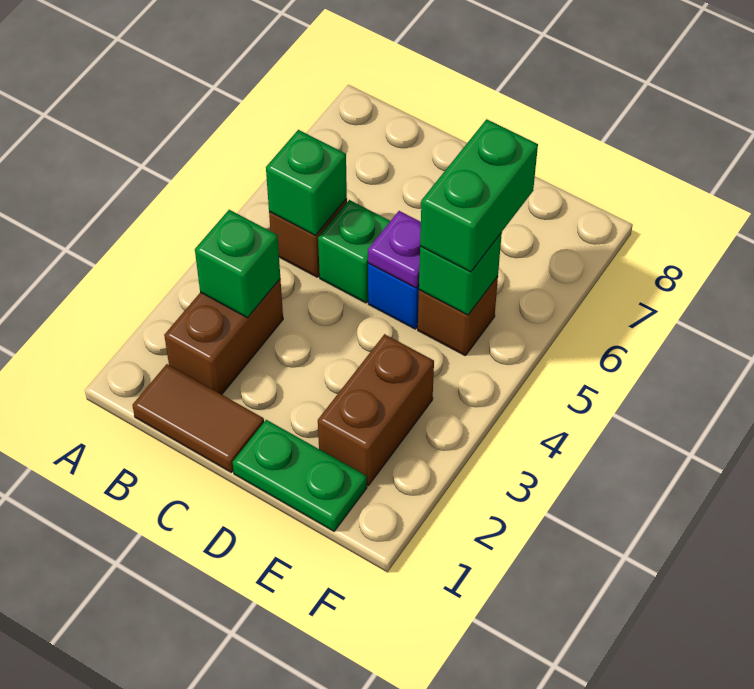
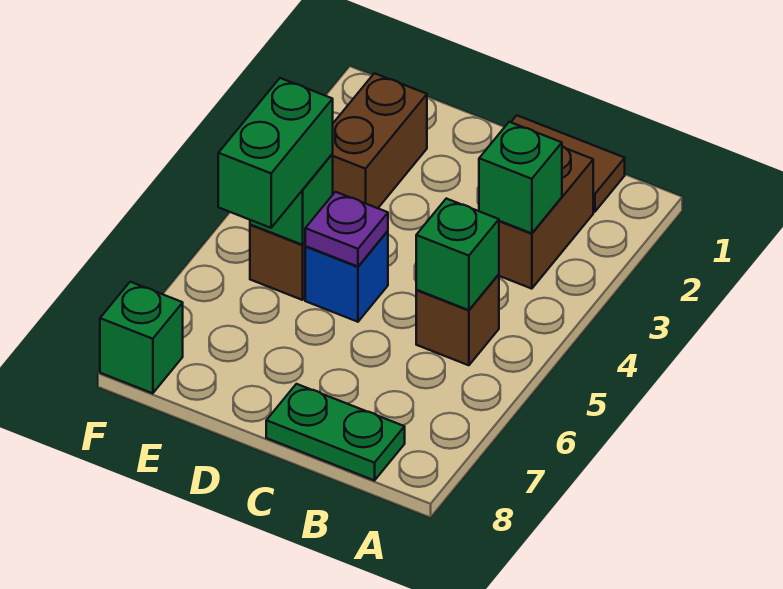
green brick C5 level 1 -> green brick F8 level 1
green plate D1:E1 level 1 -> green plate B8:C8 level 1

